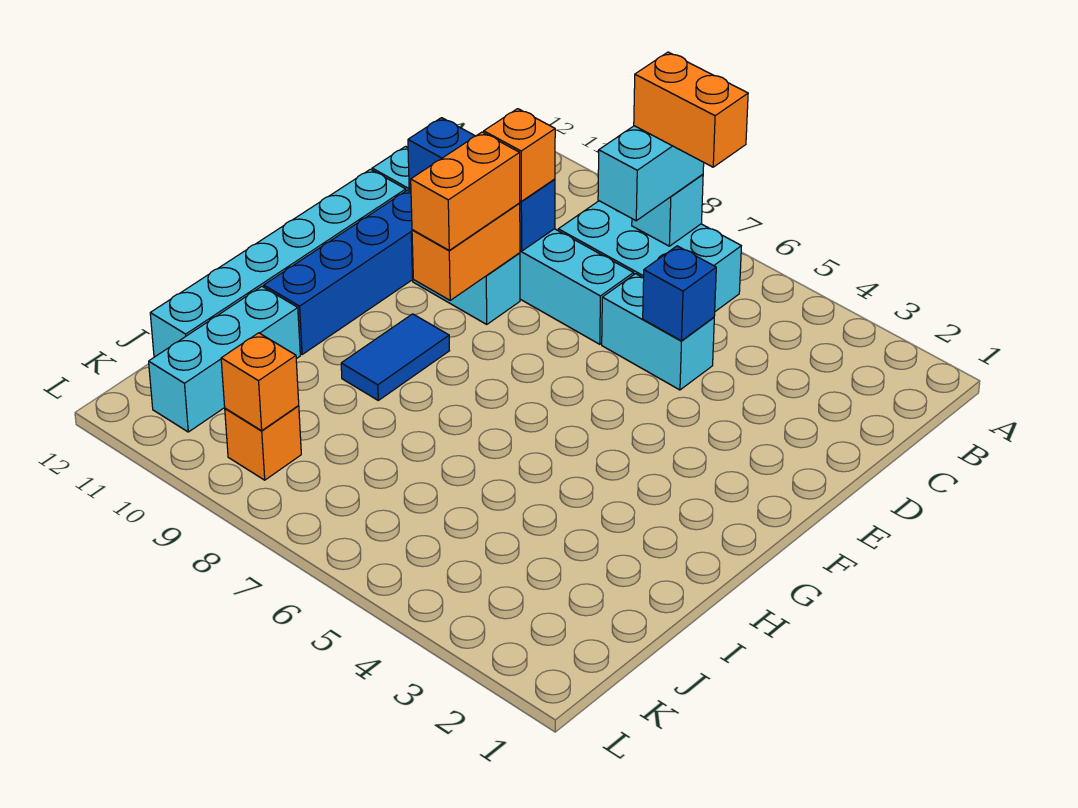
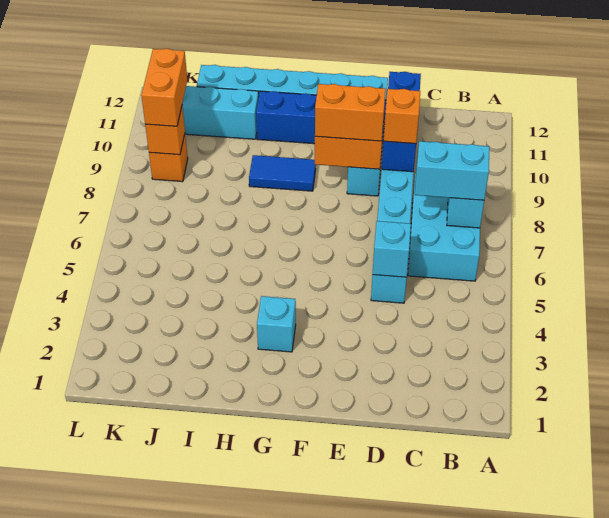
orange brick B6:B7 level 4 -> orange brick K9:K10 level 3
blue brick D5 level 2 -> cyan brick D5 level 2
none -> cyan brick G3 level 1

